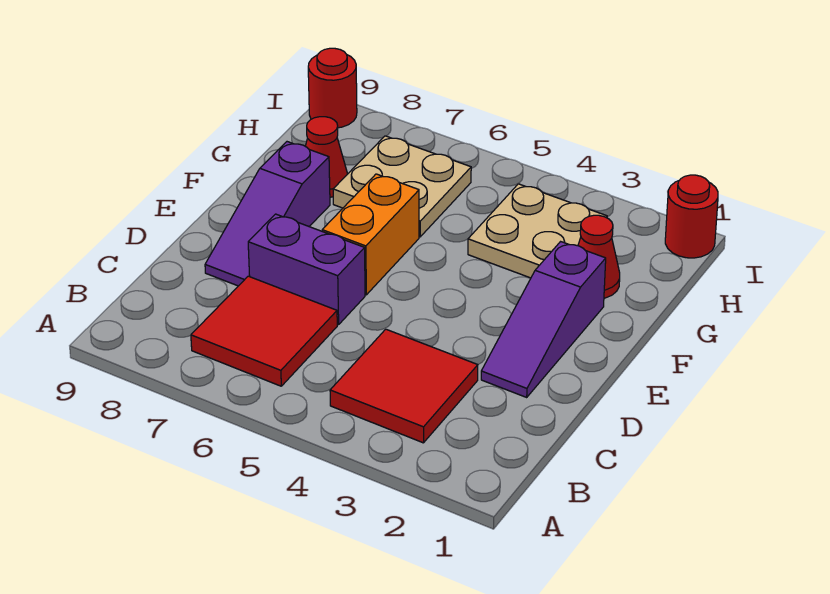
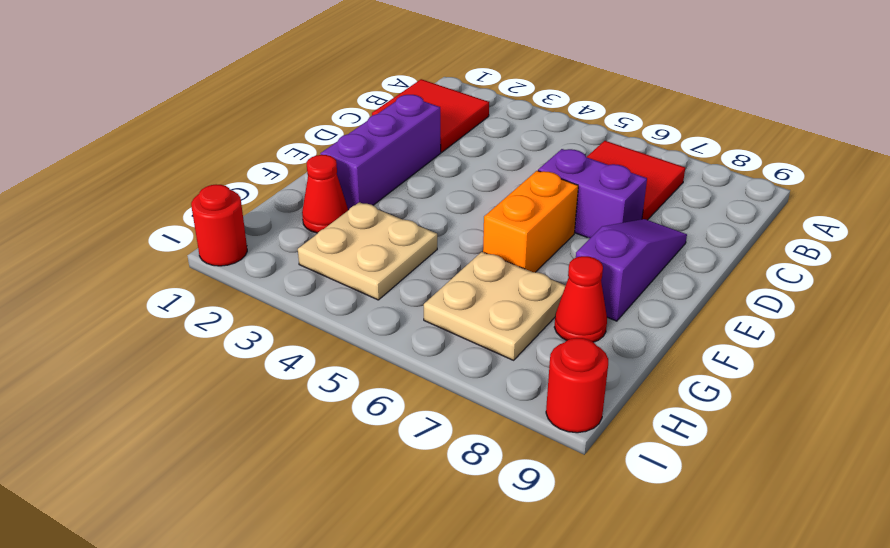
red tile B3:C4 level 1 -> red tile B1:C2 level 1
purple slope D2:F2 level 1 top F -> purple brick D2:F2 level 1

